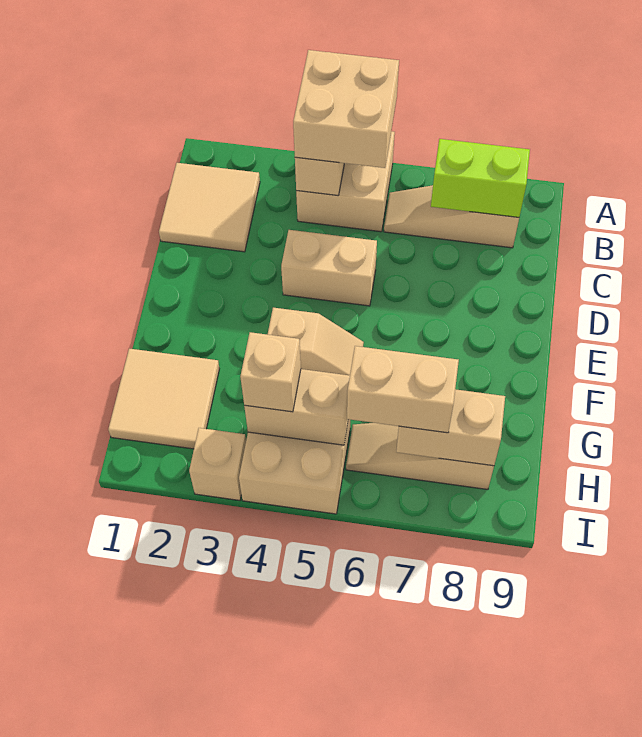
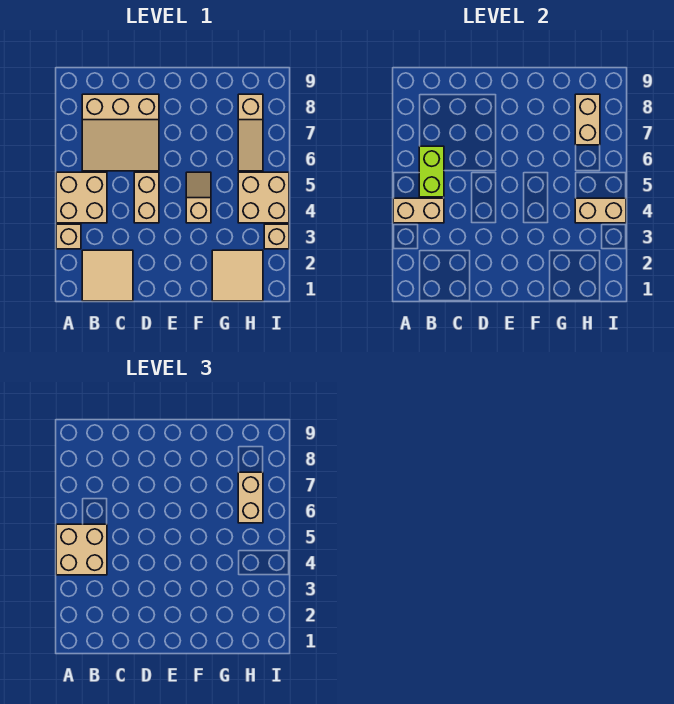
tan slope B6:B8 level 1 top 8 -> tan slope B6:D8 level 1 top 8
lime brick B7:B8 level 2 -> lime brick B5:B6 level 2
tan brick H4:H5 level 2 -> tan brick H4:I4 level 2
tan brick H4 level 3 -> tan brick A3 level 1

